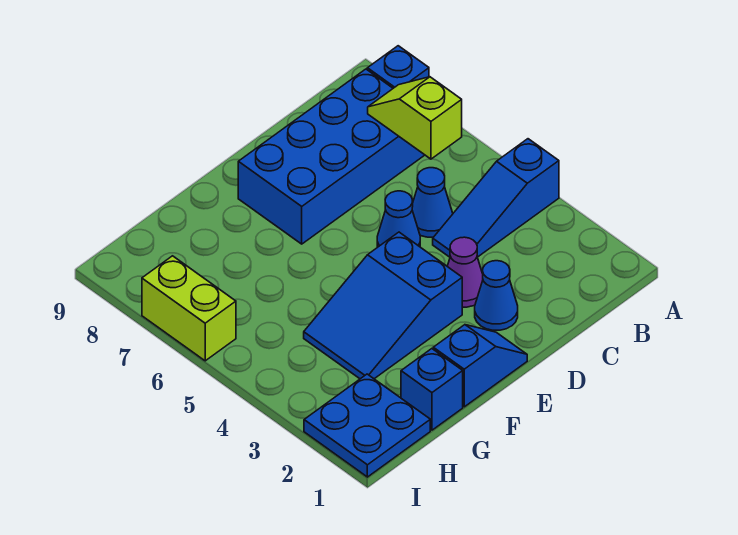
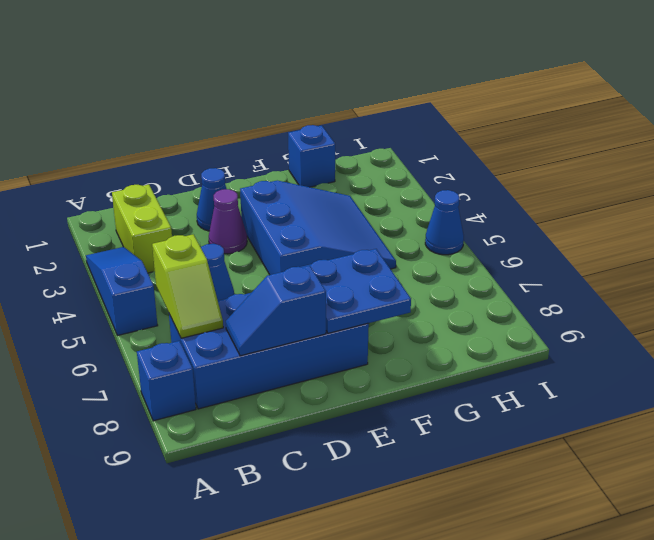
blue slope A4:C4 level 1 top A -> blue slope A3:A5 level 1 top 5
blue cone D5 level 1 -> blue cone I5 level 1
blue slope E1:F1 level 1 top F -> blue slope C8:D8 level 2 top D
blue slope E3:G4 level 1 top E -> blue slope E3:G5 level 1 top E
blue plate H1:I2 level 1 -> blue plate E7:F8 level 2
lime brick I6:I7 level 1 -> lime brick B2:B3 level 1

